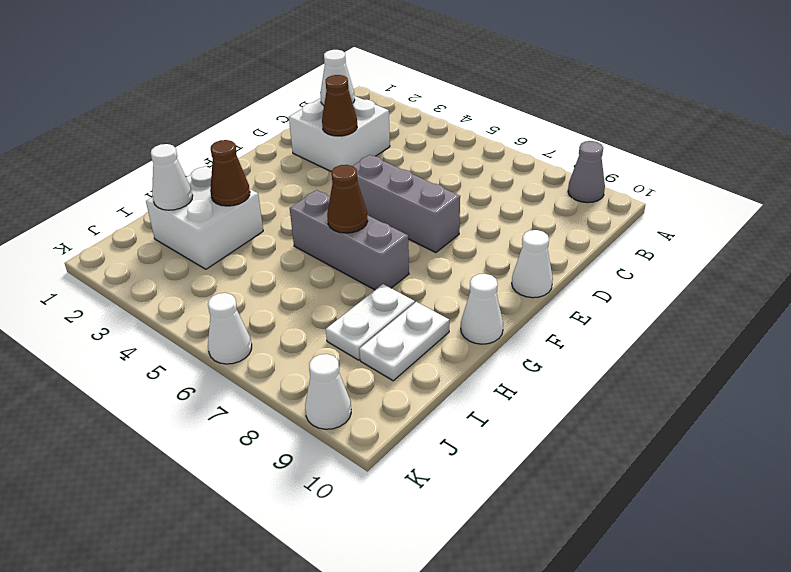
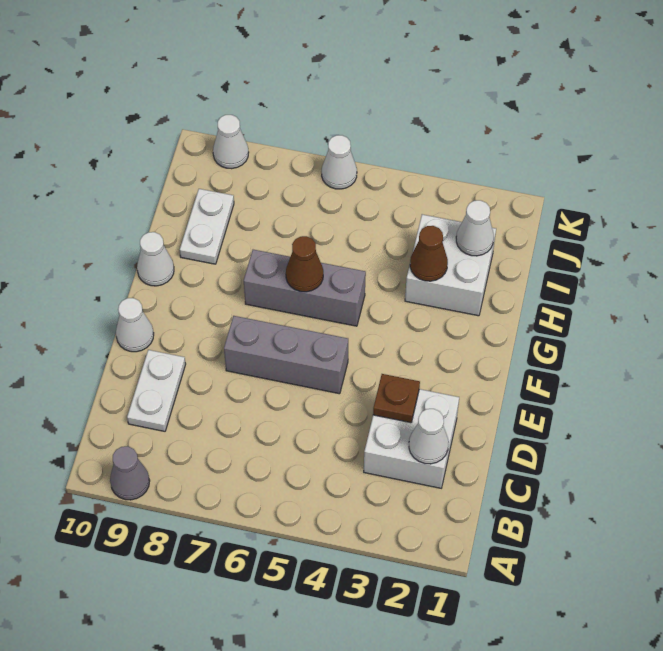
brown cone D3 level 2 -> brown plate D3 level 2
white plate H8:I8 level 1 -> white plate C9:D9 level 1

